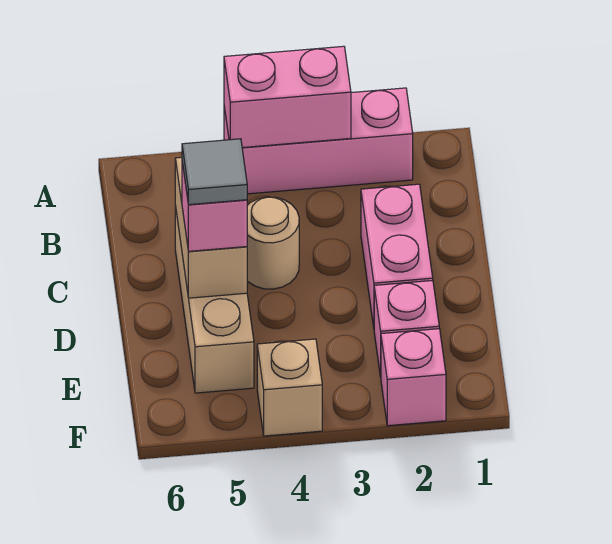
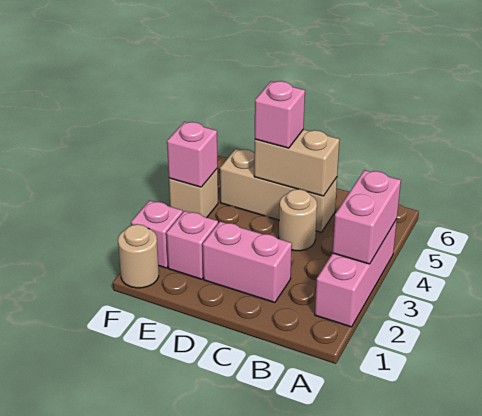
grey tile D5 level 4 -> none
none -> tan round brick F1 level 1
none -> pink brick F4 level 2

